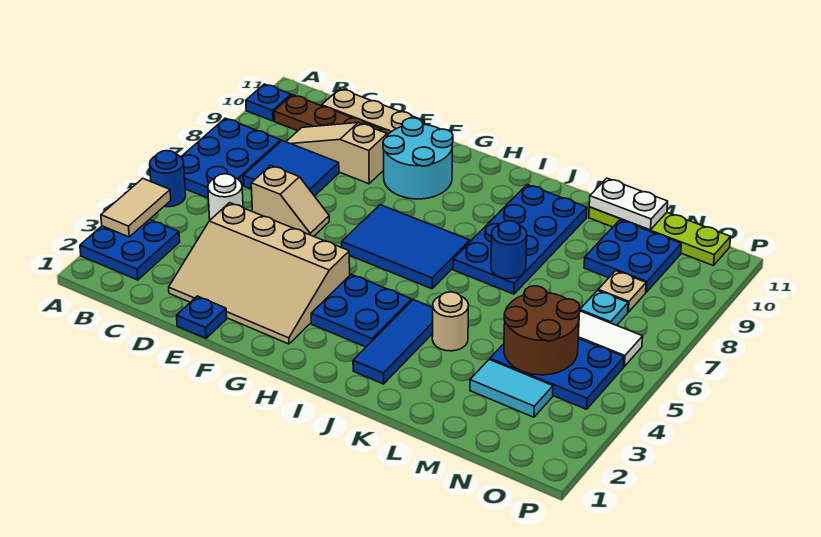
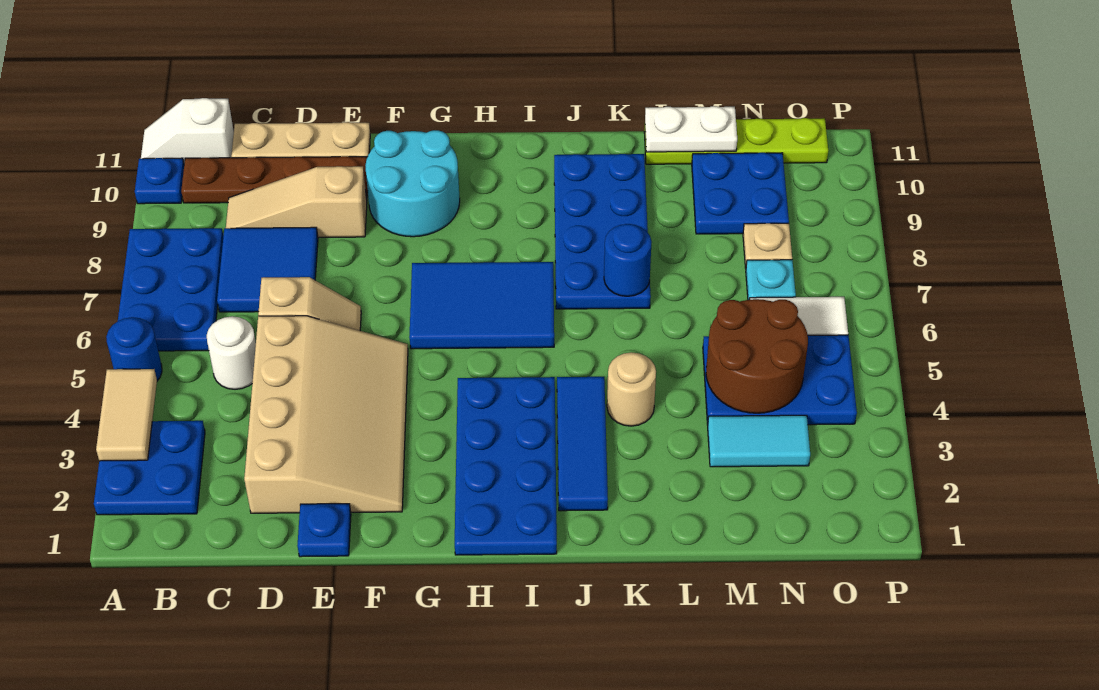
none -> white slope A11:B11 level 1 top B
tan slope D2:G4 level 1 top 4 -> tan slope D2:F5 level 1 top D
blue plate H3:I4 level 1 -> blue plate H1:I4 level 1

